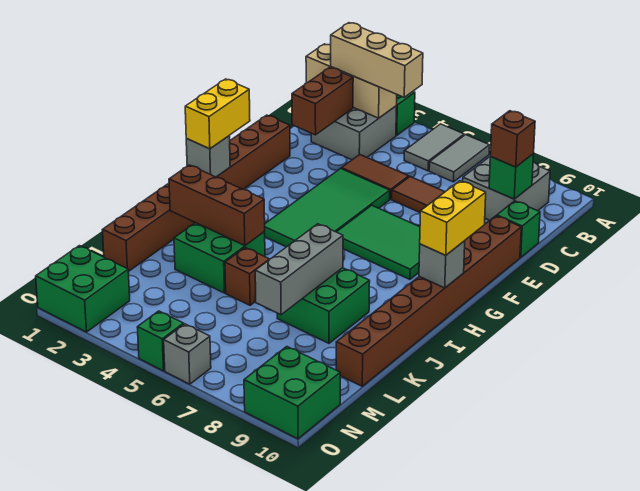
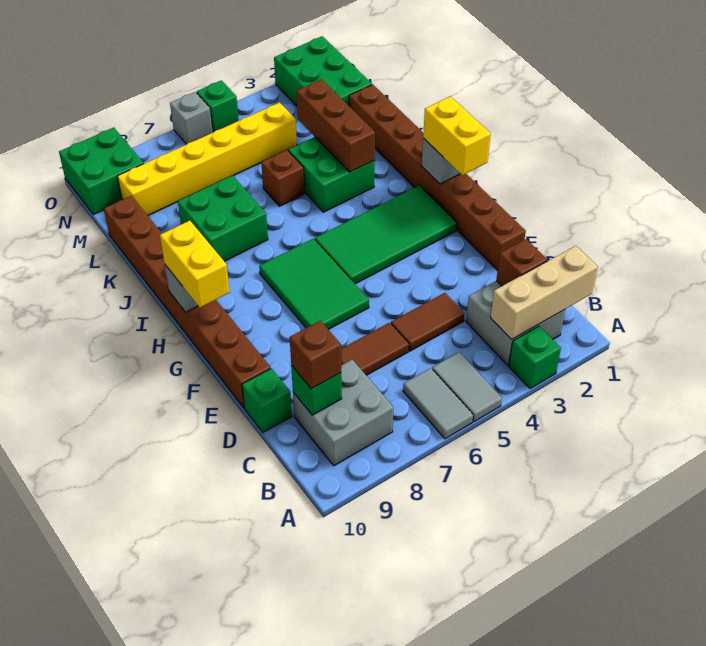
tan brick B2:B4 level 3 -> none
brown brick C2:D2 level 2 -> brown brick C2 level 2
green tile E4:H5 level 1 -> green tile G2:H5 level 1
green tile F6:G8 level 1 -> green tile F6:H7 level 1
brown brick J2:J4 level 2 -> brown brick J3:L3 level 2
grey brick J7:L7 level 2 -> none
none -> yellow brick M4:M9 level 1
green brick N1:O2 level 1 -> green brick M1:O2 level 1

